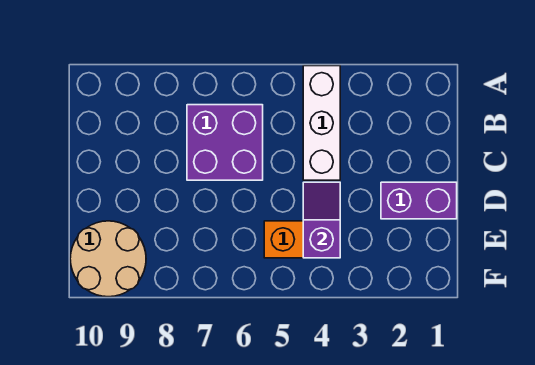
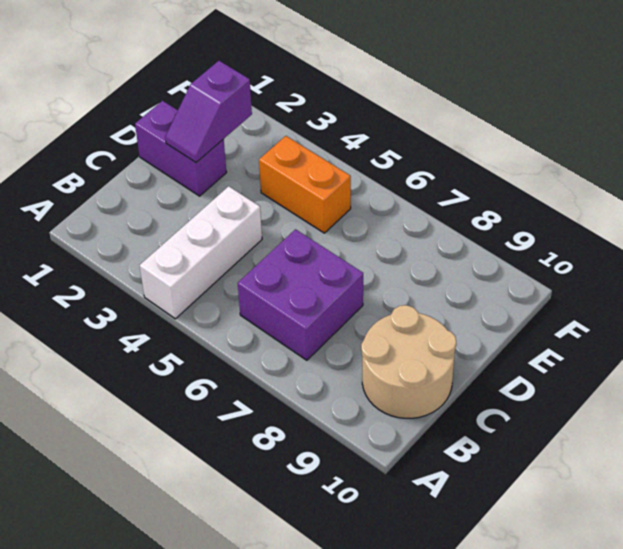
purple slope D4:E4 level 2 top E -> purple slope D2:E2 level 2 top E
tan round brick E9:F10 level 1 -> tan round brick B9:C10 level 1

